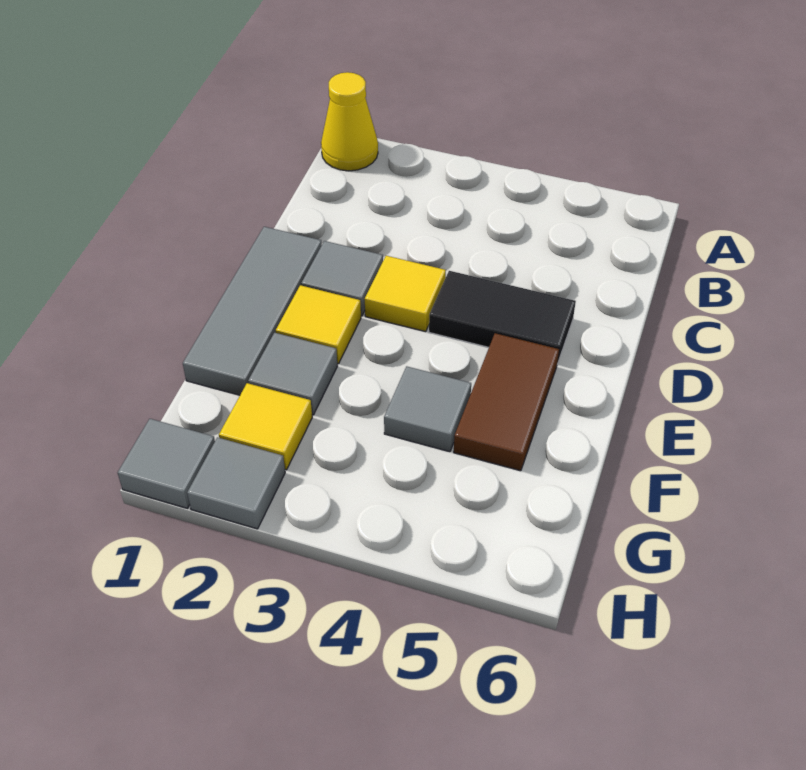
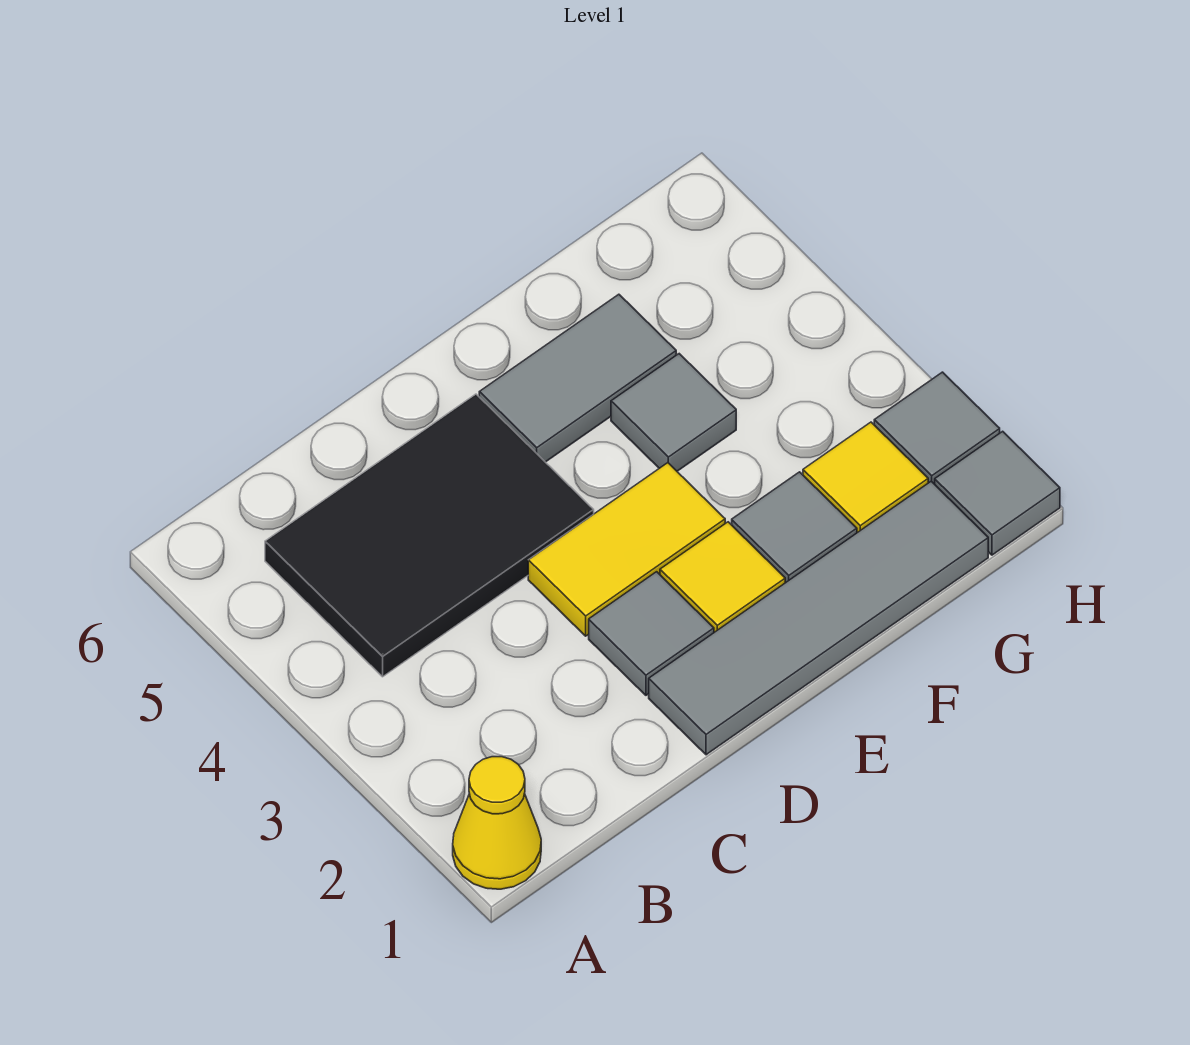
grey tile D1:F1 level 1 -> grey tile D1:G1 level 1
yellow tile D3 level 1 -> yellow tile D3:E3 level 1
black tile D4:D5 level 1 -> black tile B4:D5 level 1
brown tile E5:F5 level 1 -> grey tile E5:F5 level 1

